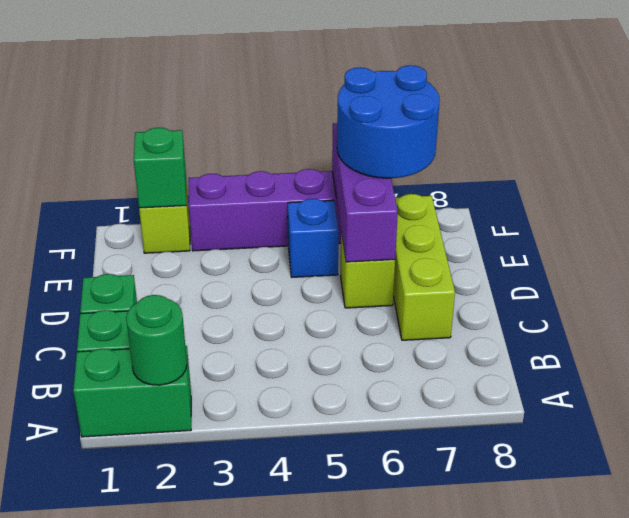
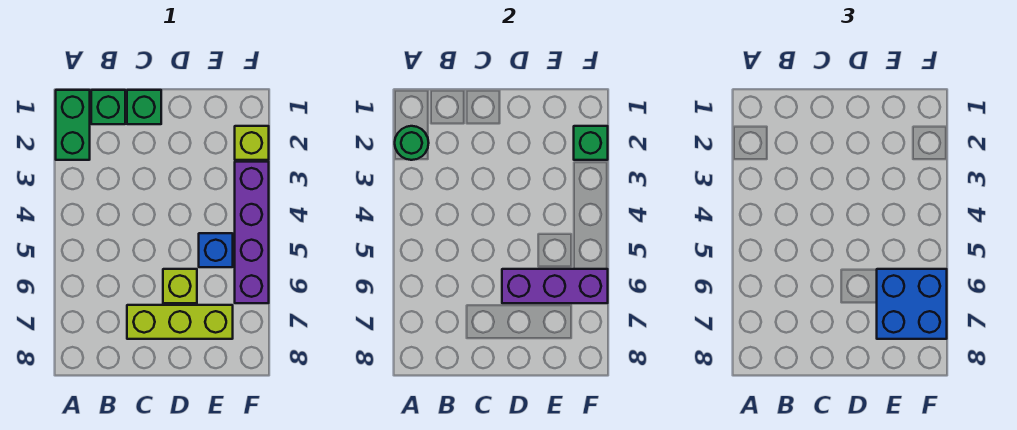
blue round brick E6:F7 level 3 -> blue brick E6:F7 level 3

